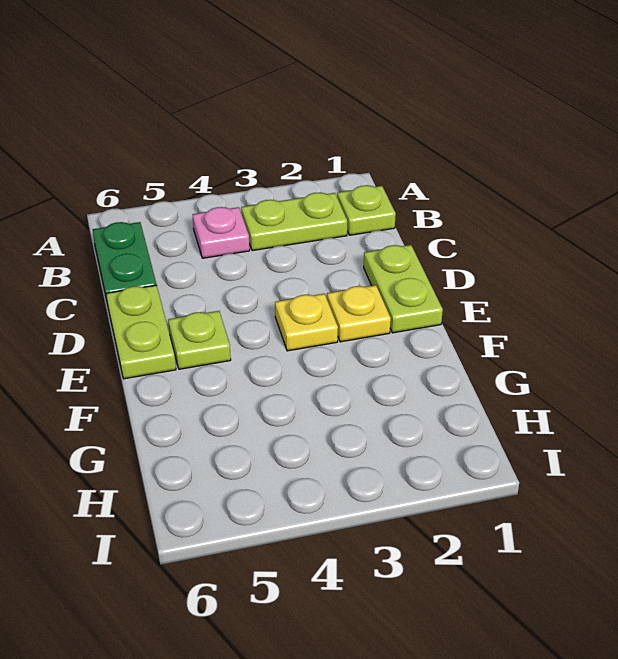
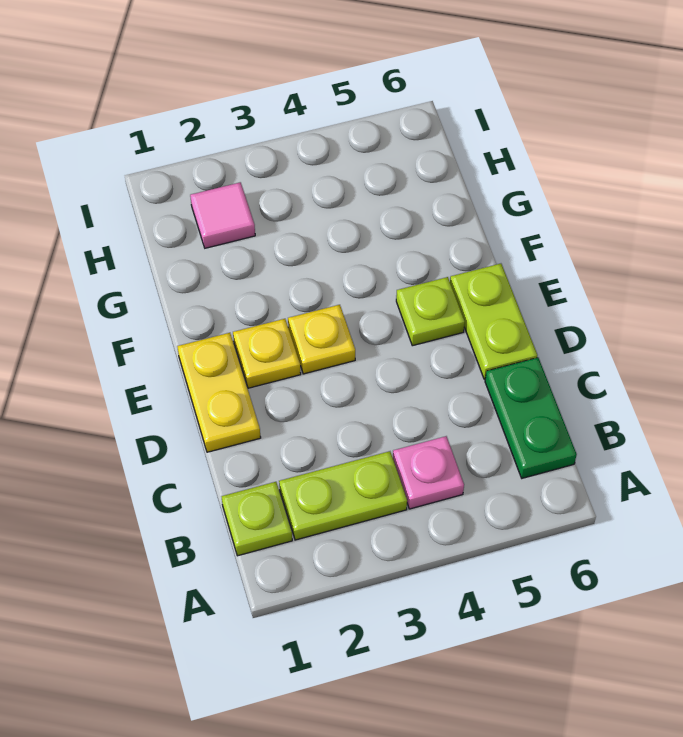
lime plate D1:E1 level 1 -> yellow plate D1:E1 level 1
none -> pink tile H2 level 1

